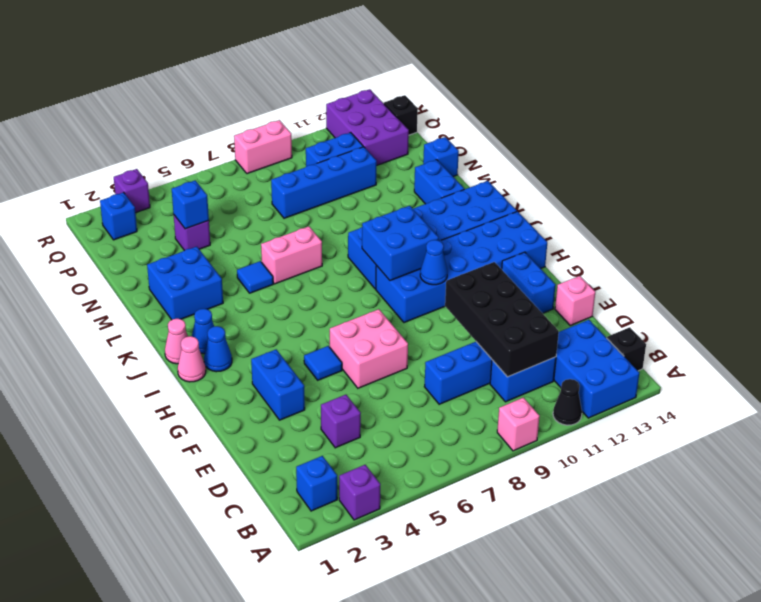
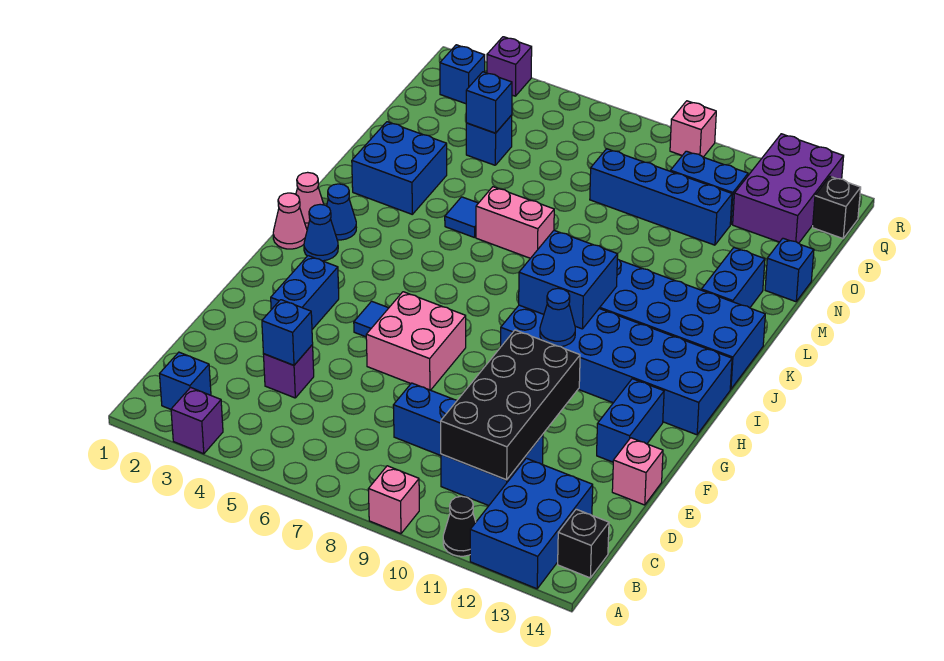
none -> blue brick D4 level 2
purple brick O4 level 1 -> blue brick O4 level 1
pink brick R8:R9 level 1 -> pink brick R9 level 1

